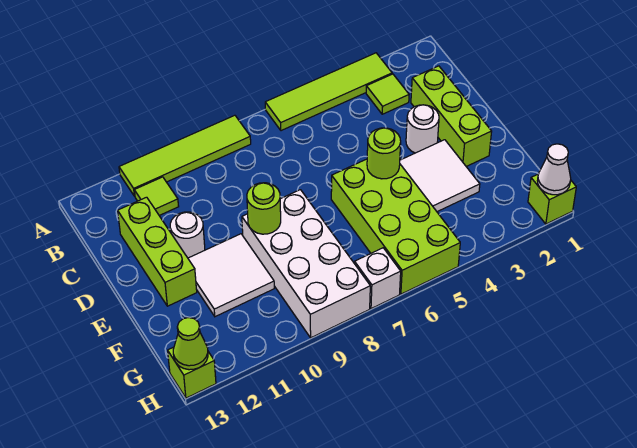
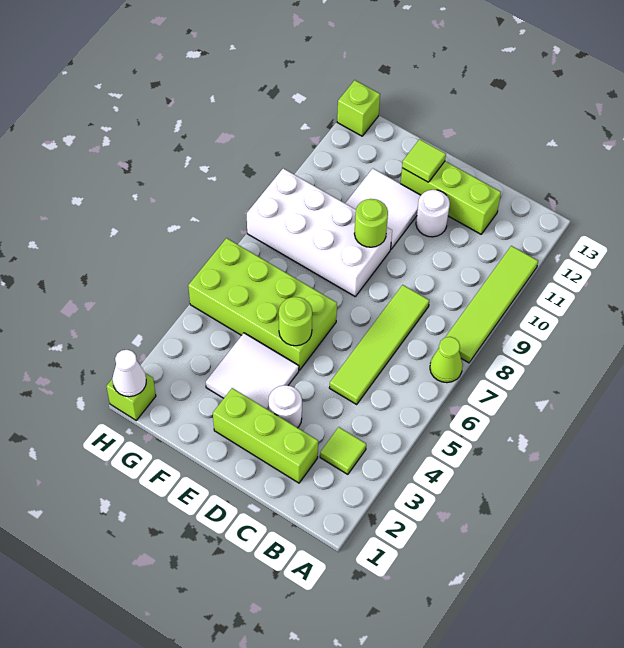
lime tile A3:A6 level 1 -> lime tile C5:C8 level 1
lime tile B11 level 1 -> lime tile E12 level 2
white brick H7 level 1 -> none
lime cone H13 level 2 -> lime cone A7 level 1

